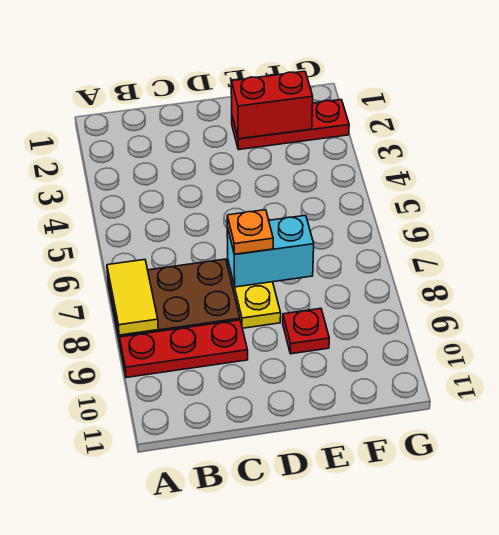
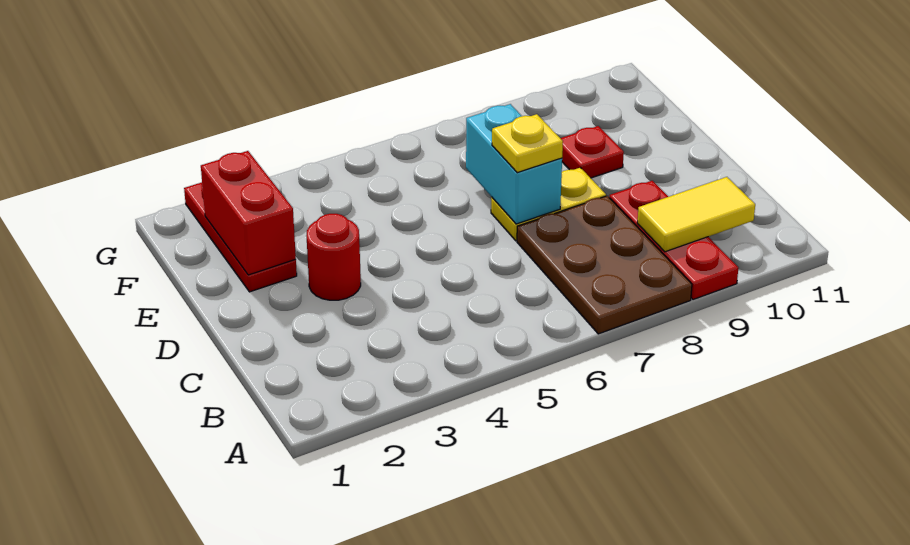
yellow tile A7:A8 level 2 -> yellow tile B9:B10 level 2
none -> red round brick D3 level 1
orange plate D7 level 3 -> yellow plate D7 level 3

